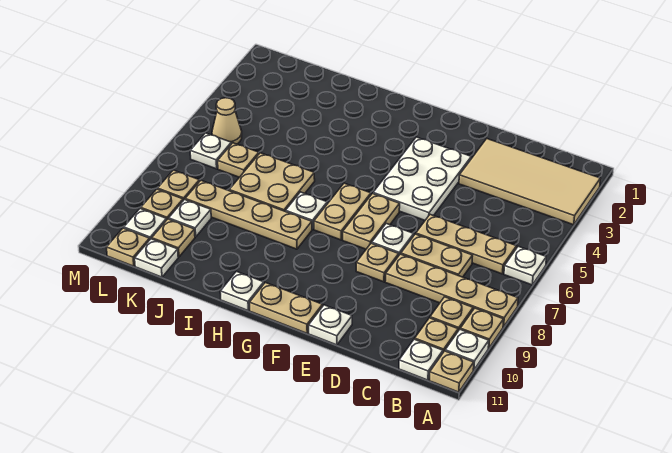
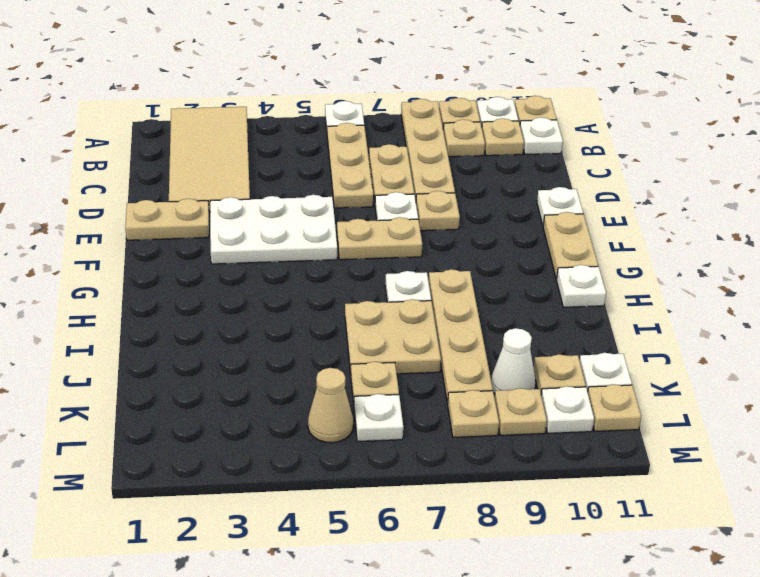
tan plate G6:G7 level 1 -> tan plate E1:E2 level 1
white plate K9 level 1 -> white cone K9 level 1

